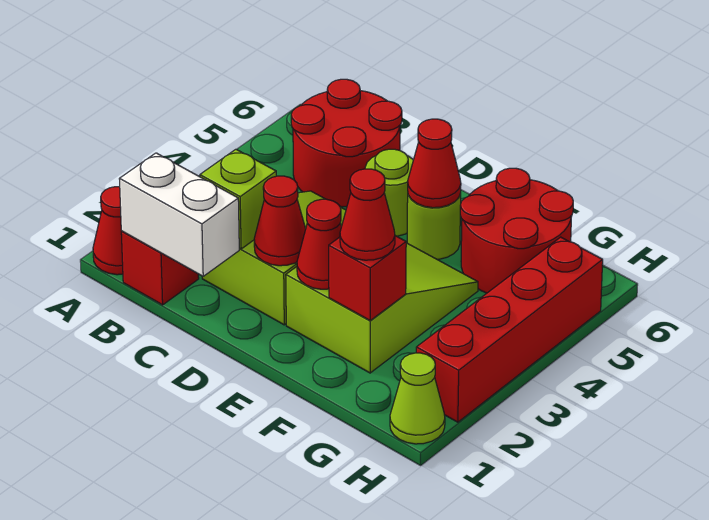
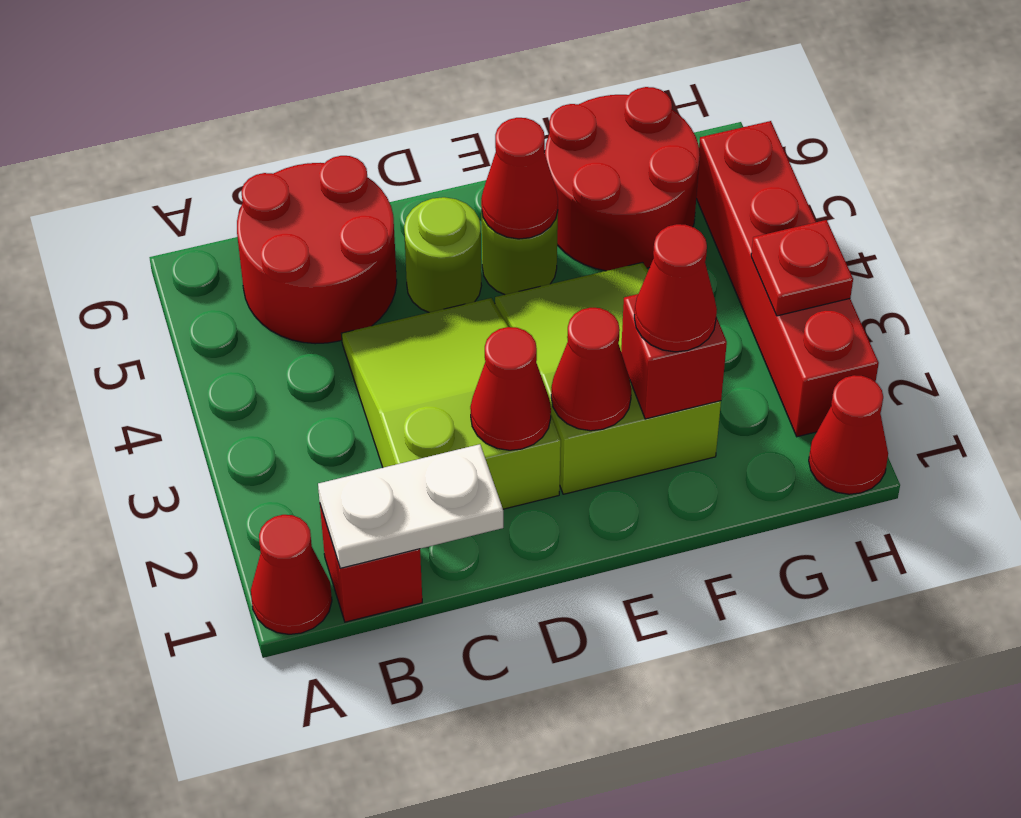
white brick B1:C1 level 2 -> white plate B1:C1 level 2
lime brick C2 level 2 -> none
lime cone H1 level 1 -> red cone H1 level 1
none -> red plate H3 level 2

